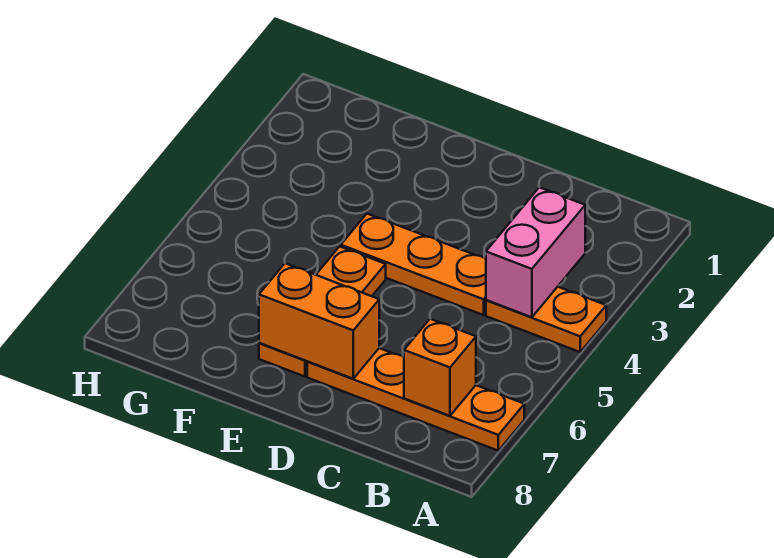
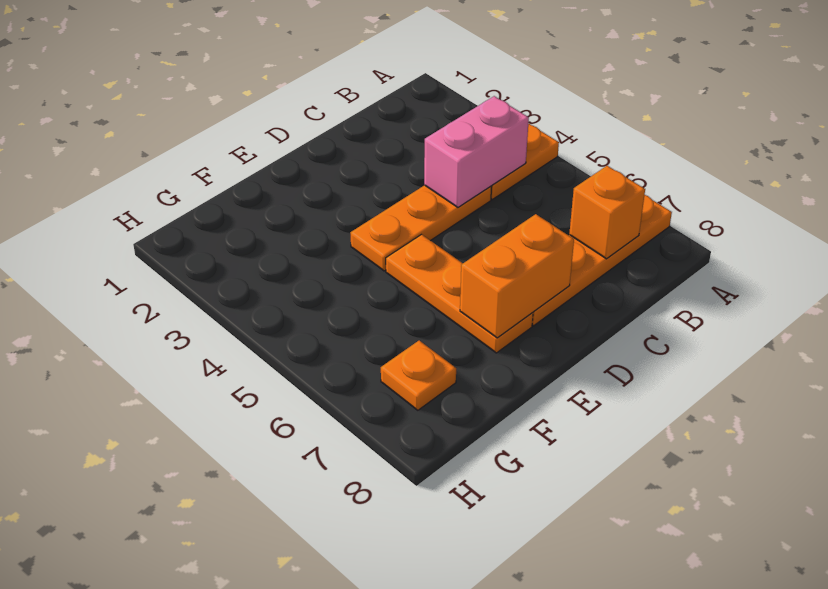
pink brick B3:B4 level 2 -> pink brick B4:C4 level 2
none -> orange plate G7 level 1

